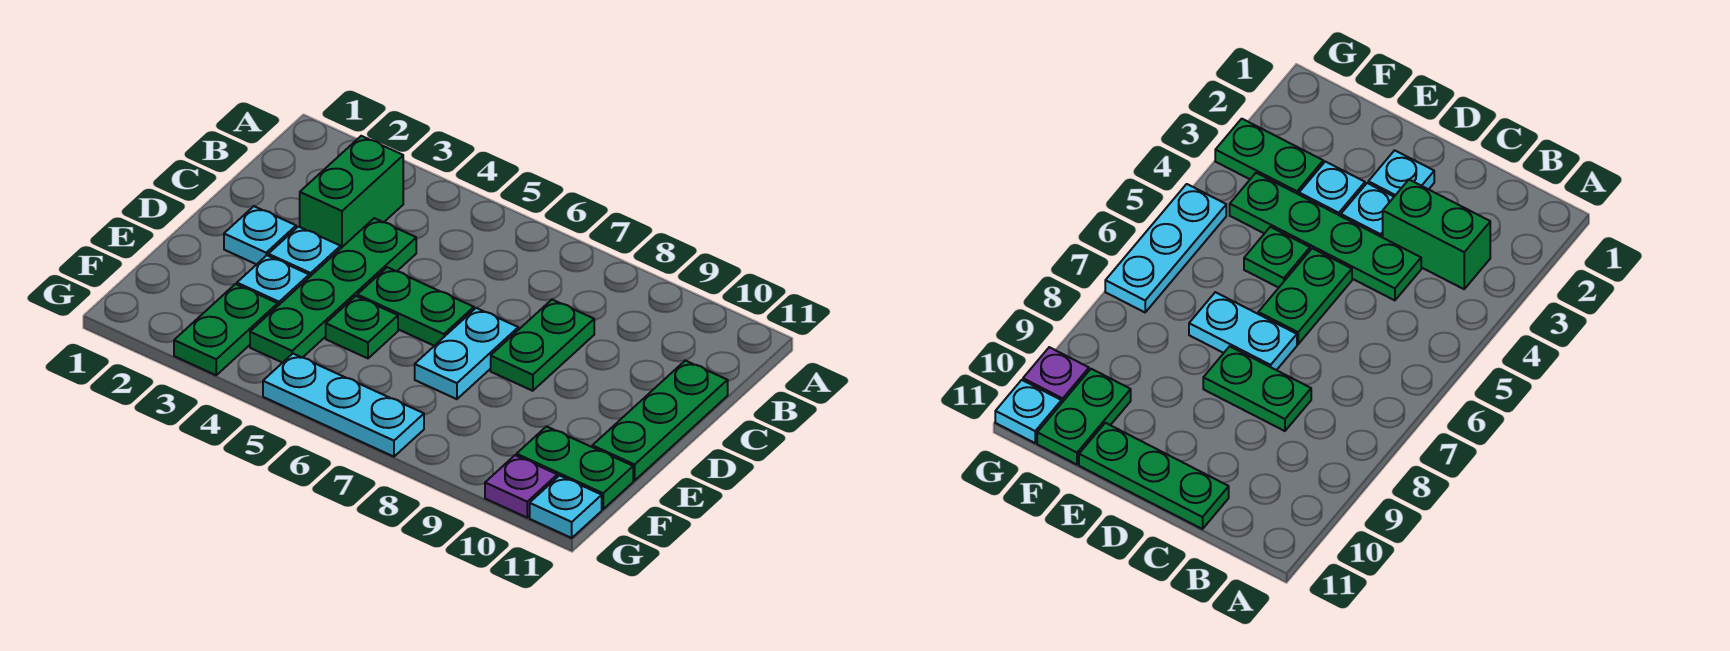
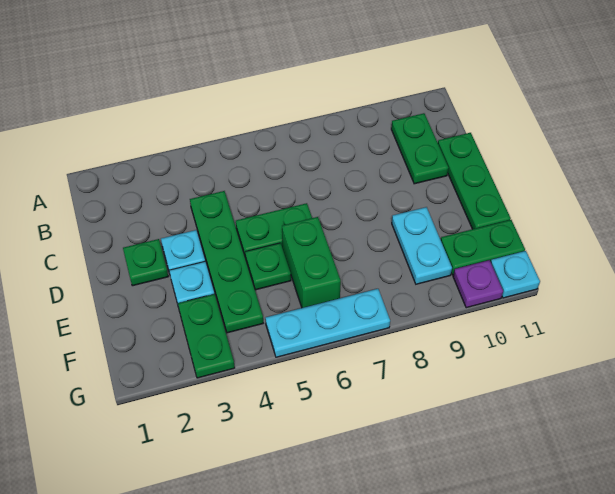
green brick B3:C3 level 1 -> green brick E6:F6 level 1
green plate C8:D8 level 1 -> green plate B10:C10 level 1
cyan plate D2 level 1 -> green plate D2 level 1
cyan plate D7:E7 level 1 -> cyan plate E9:F9 level 1

